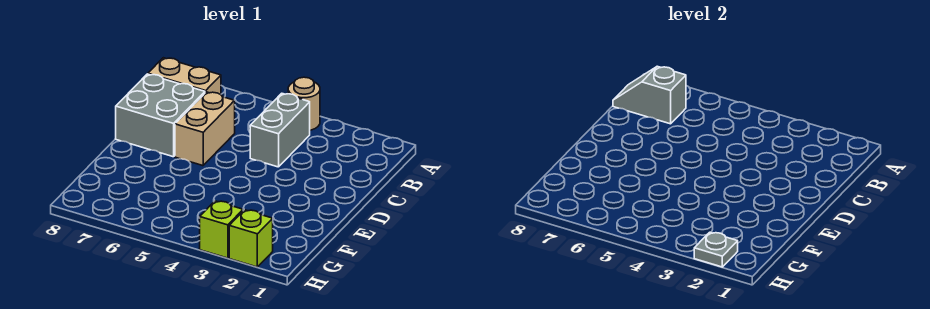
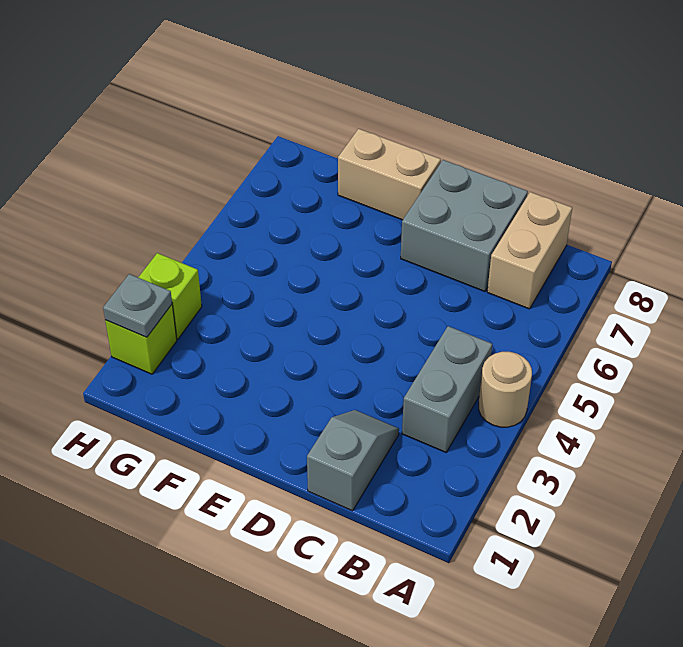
grey brick B4:C4 level 1 -> grey brick B3:B4 level 1
grey slope B7:B8 level 2 top 7 -> grey slope C1:C2 level 1 top 1
tan brick C6:D6 level 1 -> tan brick E8:F8 level 1

